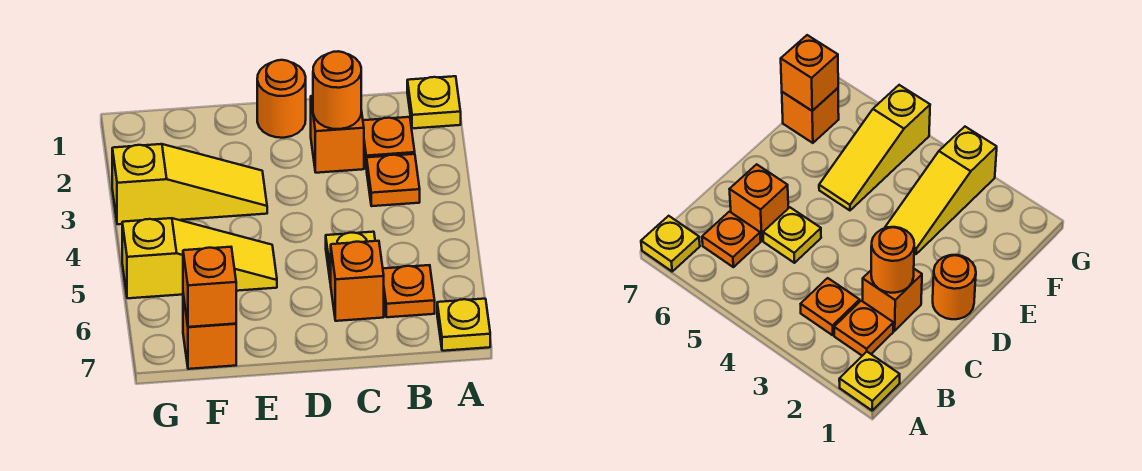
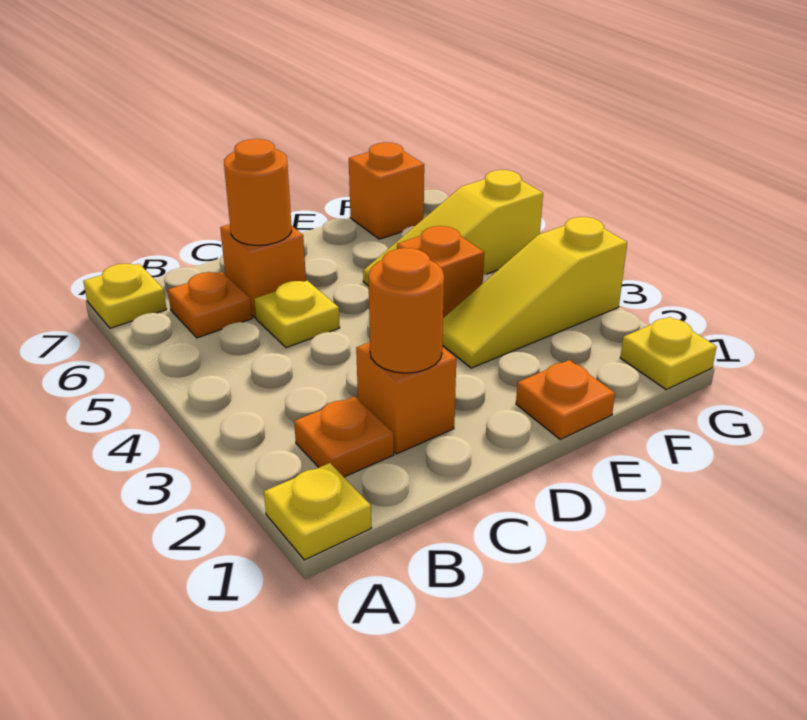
orange plate B3 level 1 -> orange plate E1 level 1
orange round brick D1 level 1 -> orange round brick C6 level 2
orange brick F7 level 2 -> orange brick E4 level 1
none -> yellow plate G1 level 1

